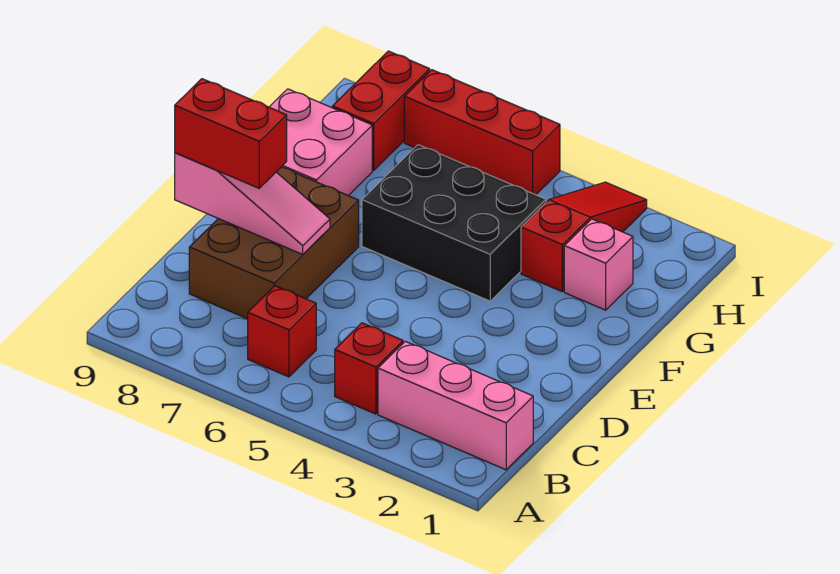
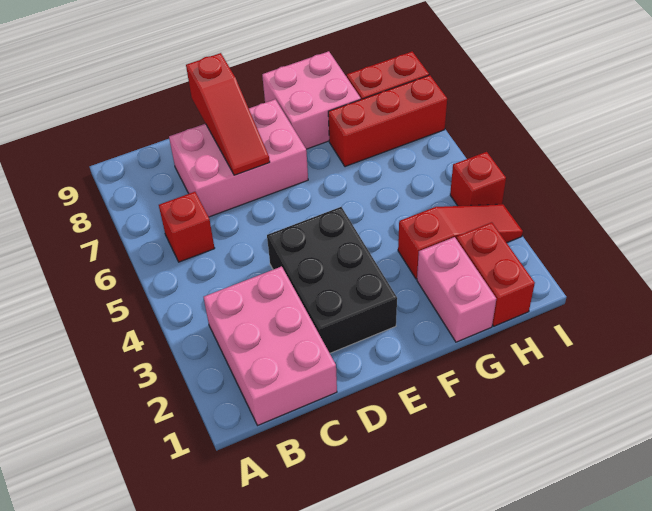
pink brick B1:B3 level 1 -> pink brick B1:C3 level 1
red brick B4 level 1 -> red brick I4 level 1
brown brick C7:E8 level 1 -> pink brick C7:E8 level 1
pink slope D7:D9 level 2 top 9 -> red slope D7:D9 level 2 top 9
red brick D8:D9 level 3 -> red brick H1:H2 level 1
black brick F4:G6 level 1 -> black brick D2:E4 level 1
pink brick G2 level 1 -> pink brick G1:G2 level 1
red brick I5:I7 level 1 -> red brick G7:I7 level 1

